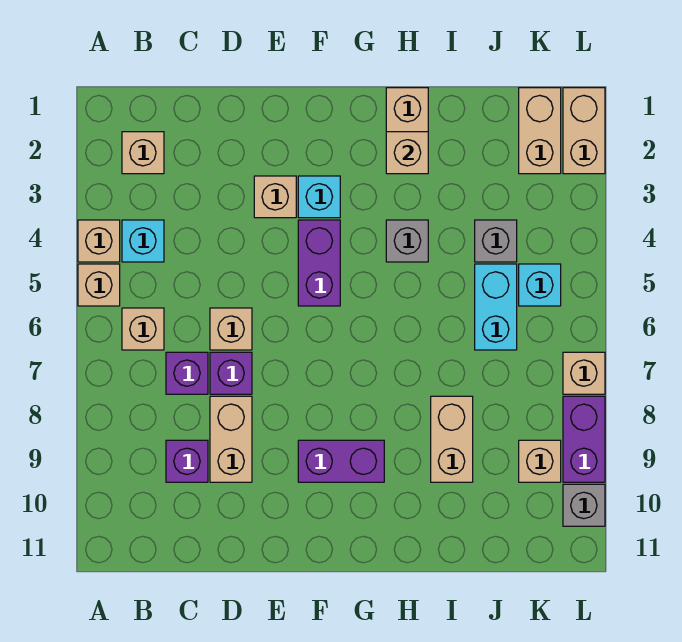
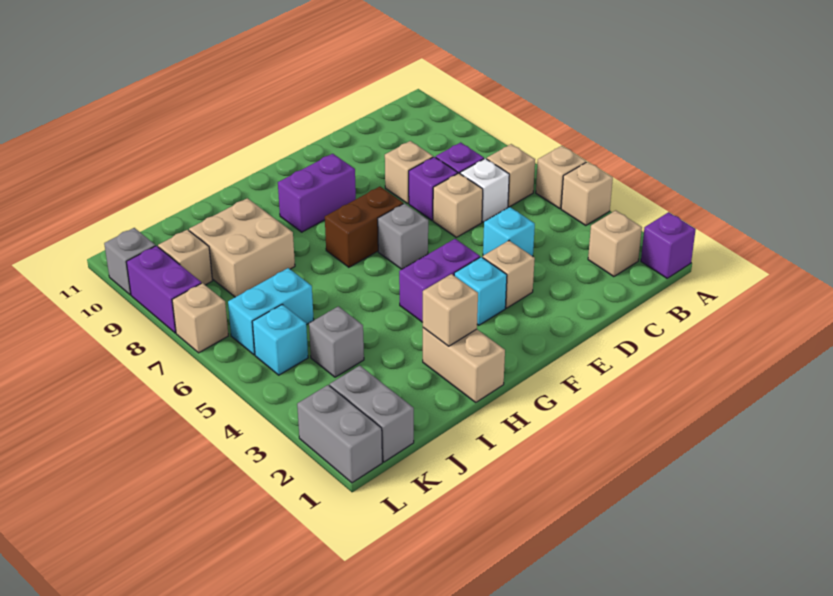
cyan brick B4 level 1 -> cyan brick D4 level 1
none -> white brick C6 level 1
purple brick C9 level 1 -> purple brick A1 level 1
tan brick D8:D9 level 1 -> tan brick D8 level 1
purple brick F4:F5 level 1 -> purple brick F4:G4 level 1
none -> brown brick F7:G7 level 1
grey brick H4 level 1 -> grey brick F6 level 1
tan brick I8:I9 level 1 -> tan brick I8:J9 level 1
cyan brick J5:J6 level 1 -> cyan brick J6:K6 level 1
tan brick K1:K2 level 1 -> grey brick K1:K2 level 1
tan brick L1:L2 level 1 -> grey brick L1:L2 level 1

